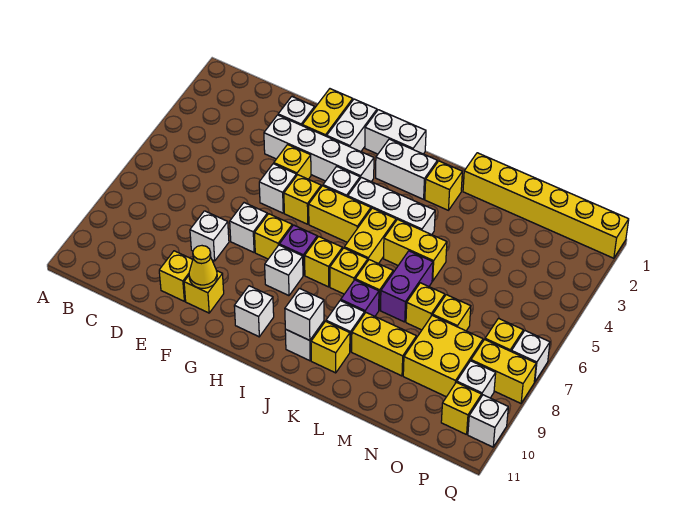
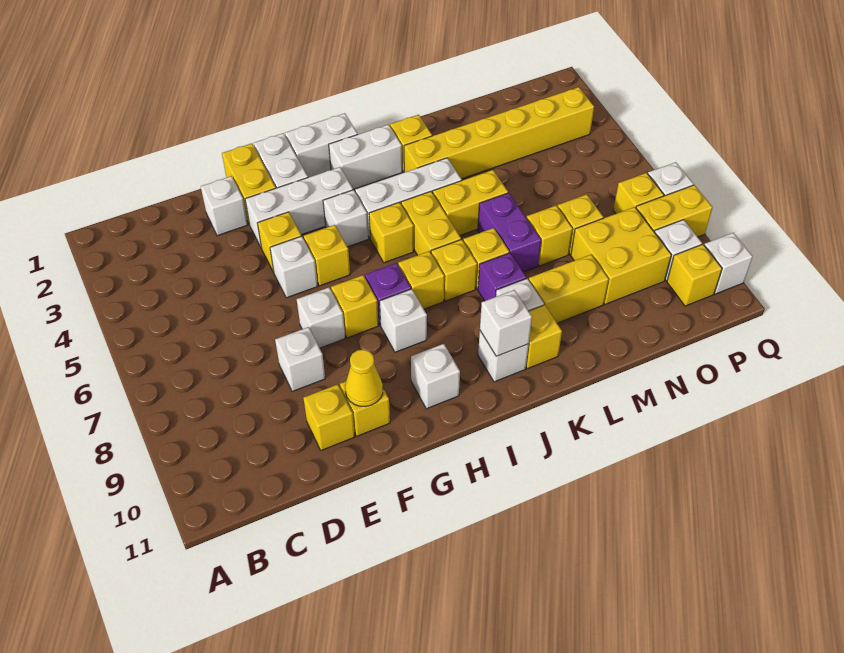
white brick E3:H3 level 1 -> white brick F3:H3 level 1
yellow brick H5:I5 level 1 -> yellow brick I5 level 1
yellow brick L1:Q1 level 1 -> yellow brick K3:P3 level 1

